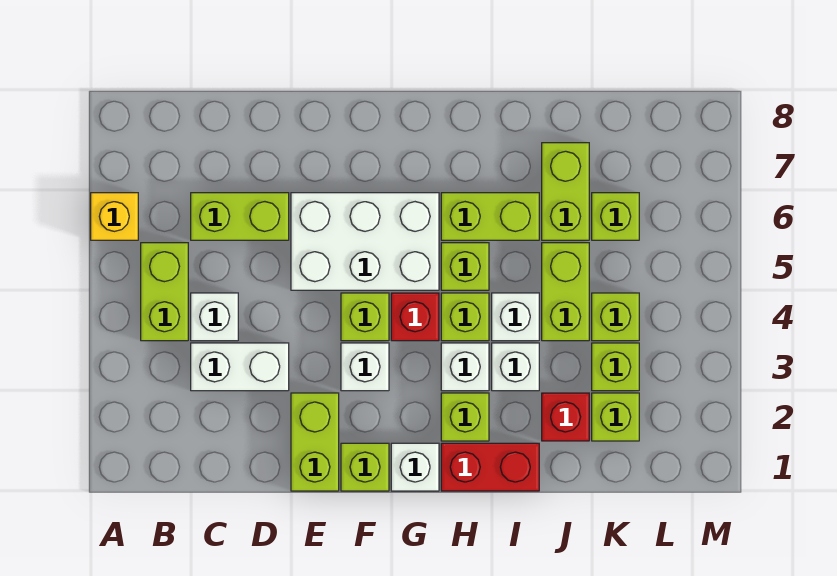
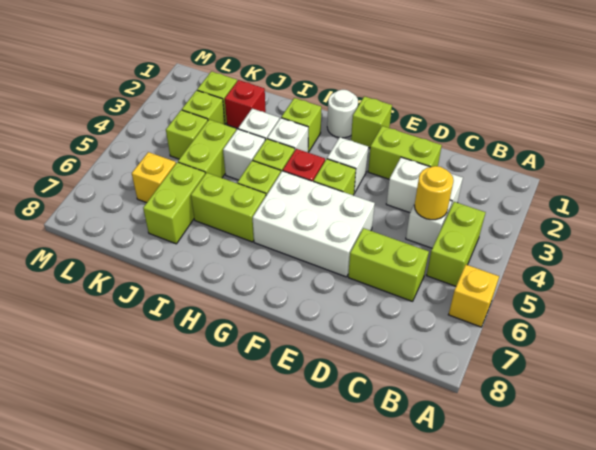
none -> yellow round brick C4 level 2
lime brick E1:E2 level 1 -> lime brick D2:E2 level 1
white brick G1 level 1 -> white round brick G1 level 1
red brick H1:I1 level 1 -> none
lime brick K6 level 1 -> yellow brick K6 level 1

